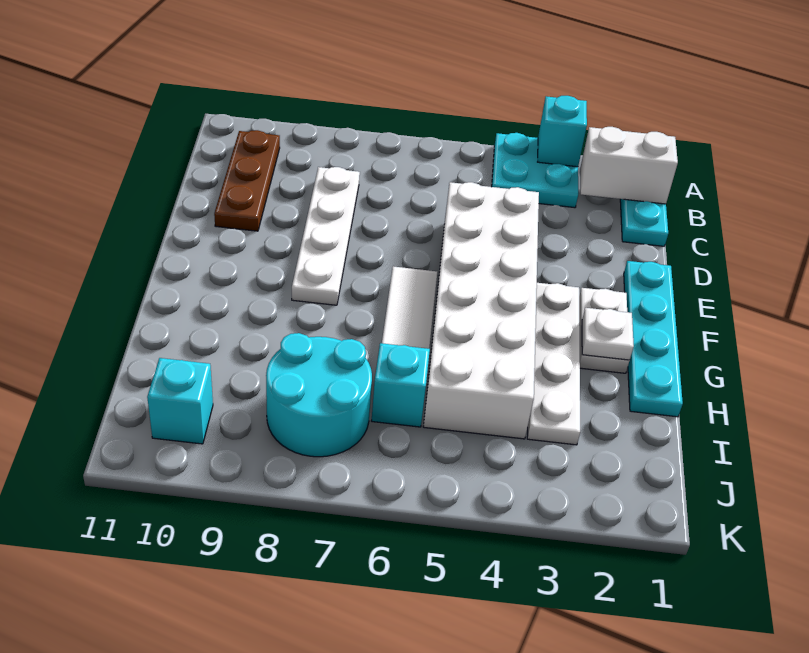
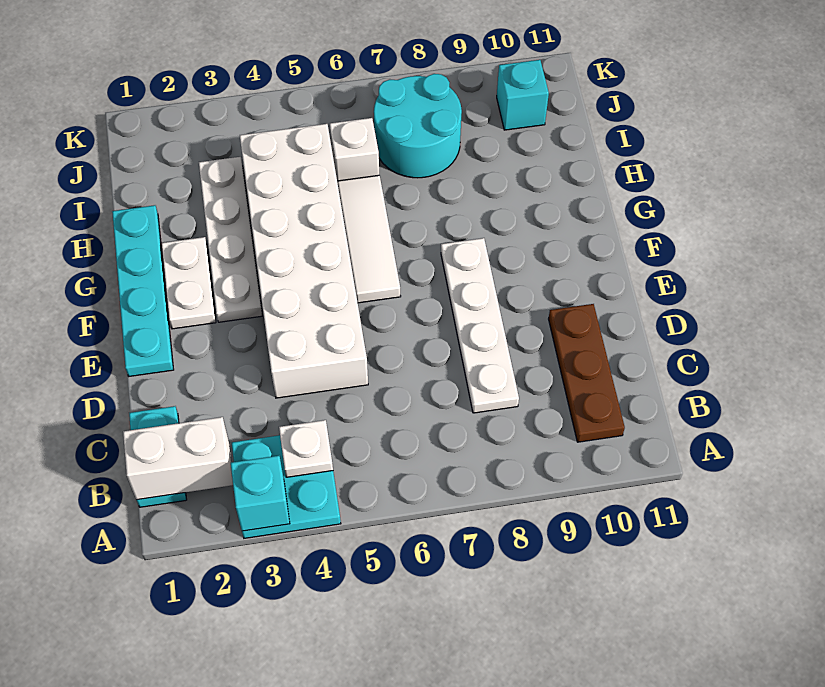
white plate G2 level 2 -> white plate B4 level 2
cyan brick I6 level 1 -> white brick I6 level 1

